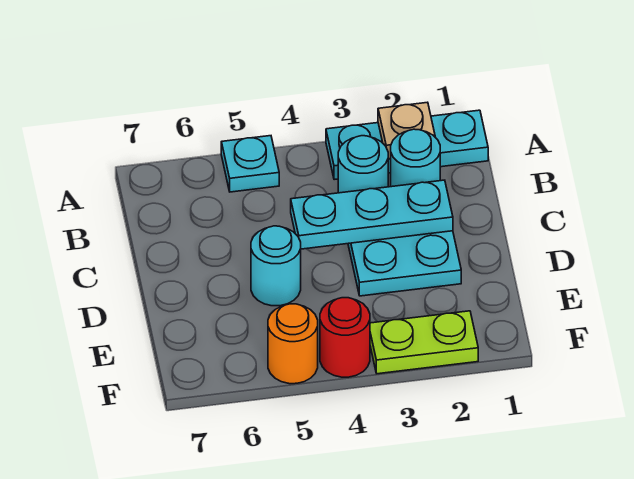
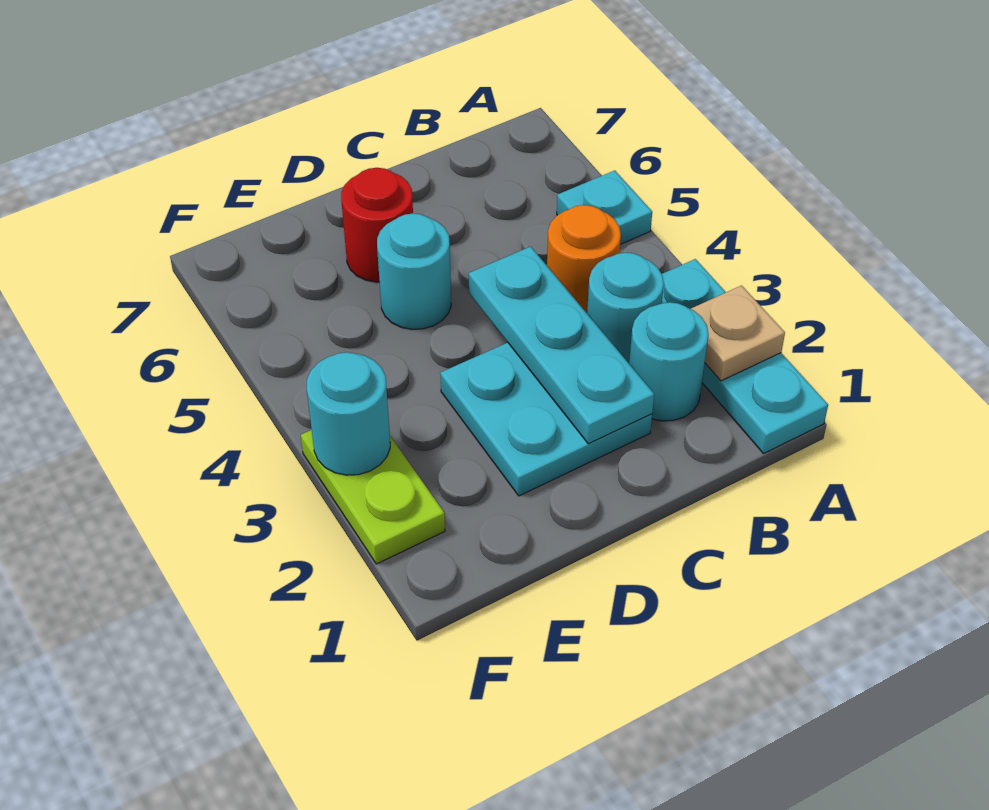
none -> cyan round brick F3 level 2
red round brick F4 level 1 -> red round brick D6 level 1
orange round brick F5 level 1 -> orange round brick B4 level 1

